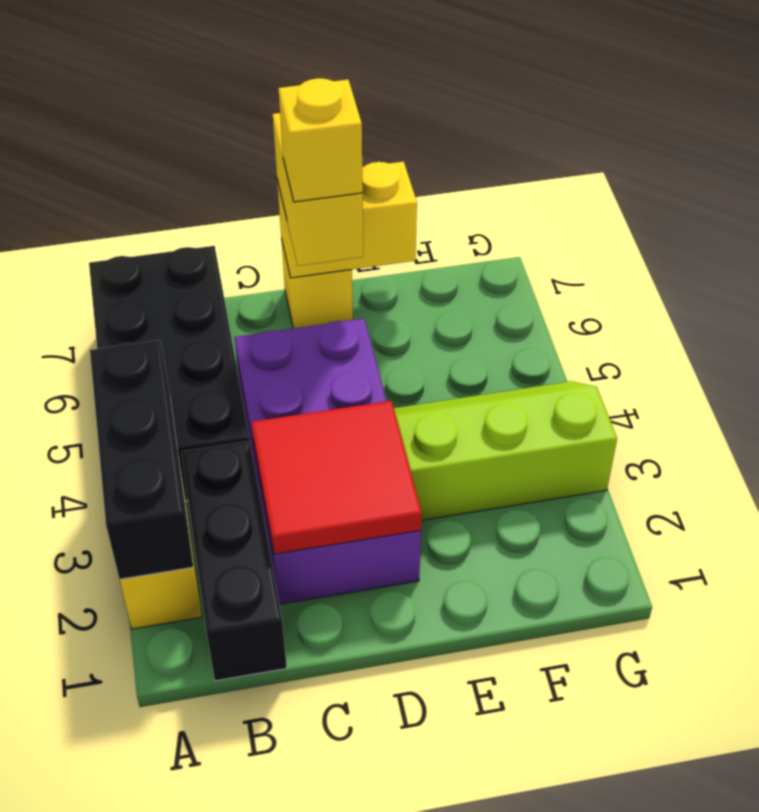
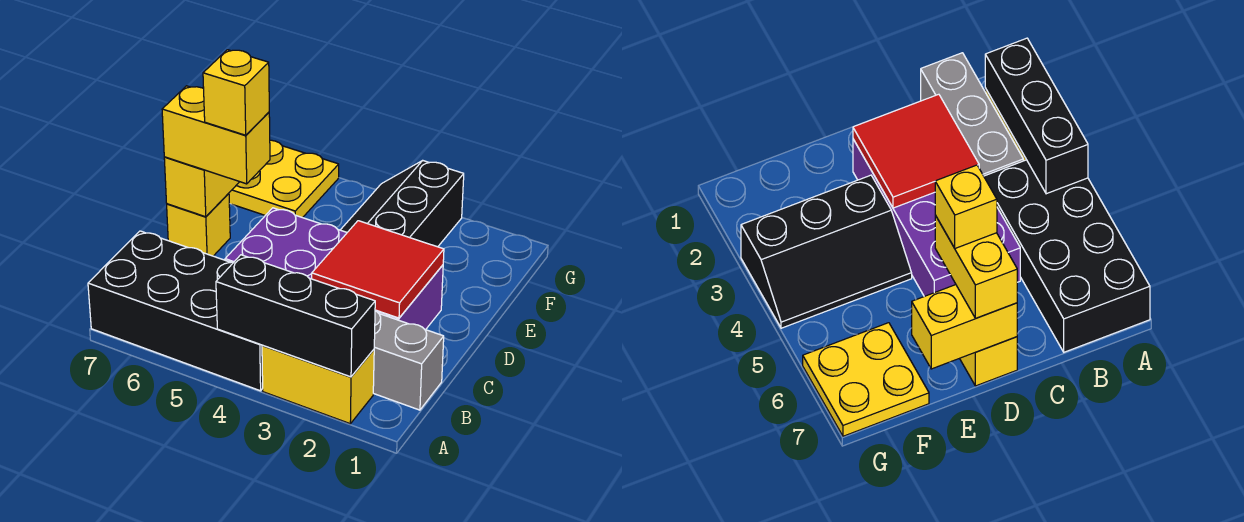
black brick B1:B3 level 1 -> grey brick B1:B3 level 1
lime slope E3:G4 level 1 top 3 -> black slope E3:G4 level 1 top 3
none -> yellow plate F6:G7 level 1

